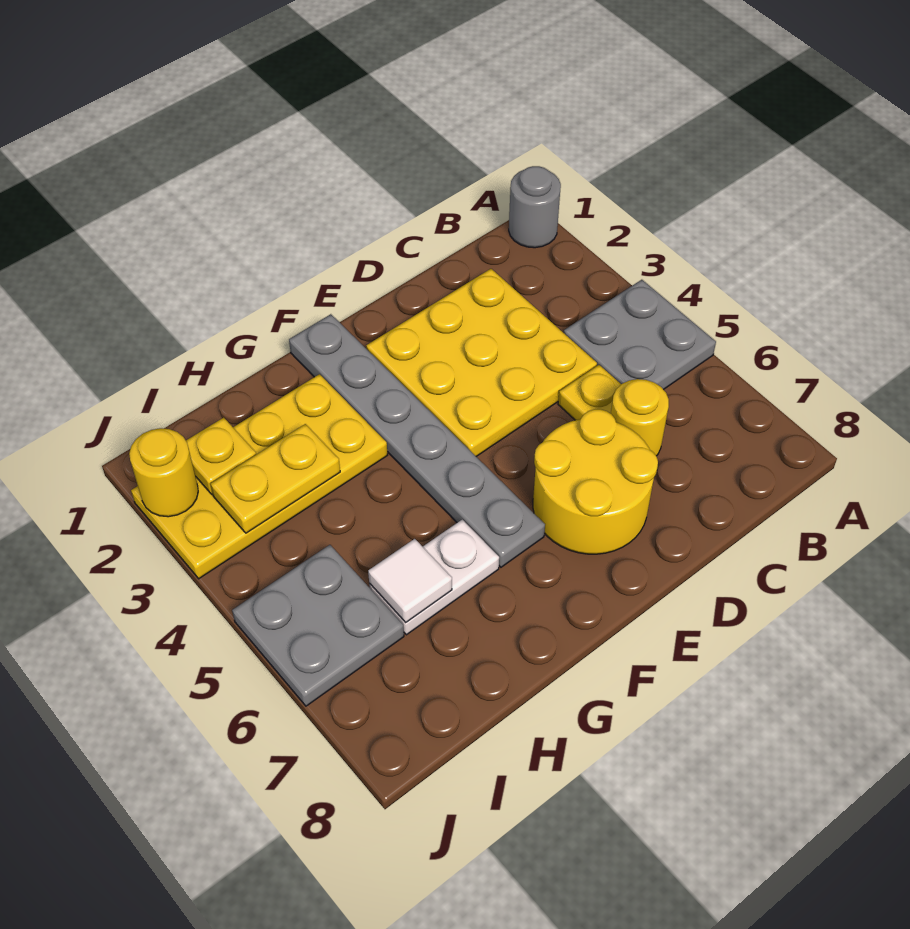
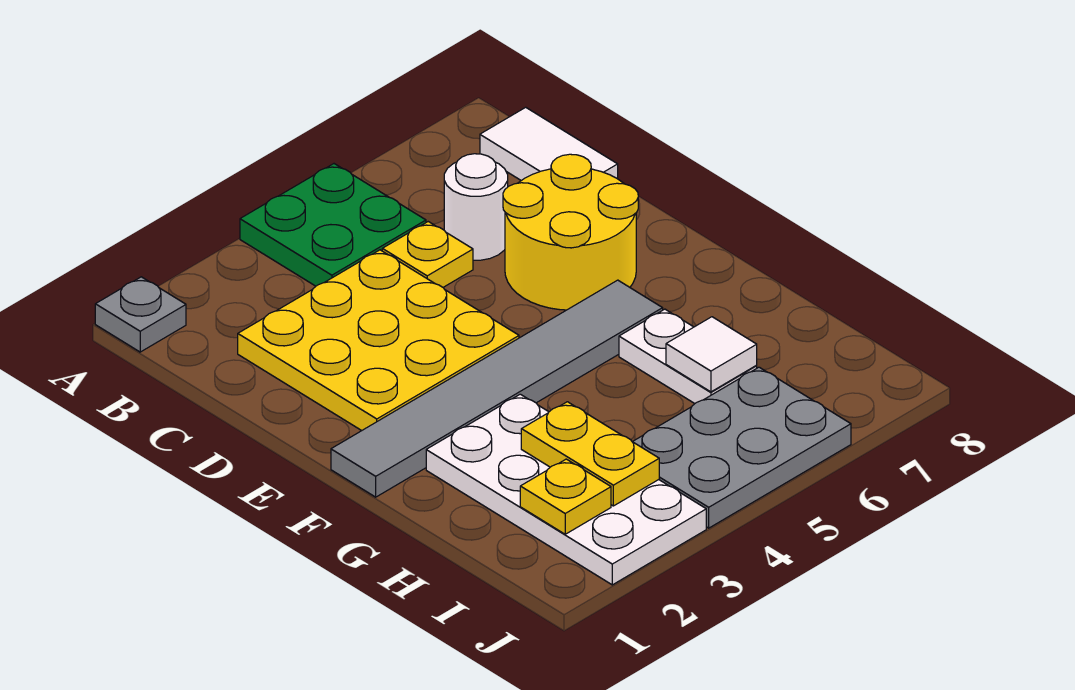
grey round brick A1 level 1 -> grey plate A1 level 1
grey plate A4:B5 level 1 -> green plate A4:B5 level 1
none -> white tile B8:C8 level 1
yellow round brick C6 level 1 -> white round brick C6 level 1
grey plate F1:F6 level 1 -> grey tile F1:F6 level 1
yellow plate G2:J3 level 1 -> white plate G2:J3 level 1
grey plate I5:J6 level 1 -> grey plate I4:J6 level 1
yellow round brick J2 level 2 -> none

